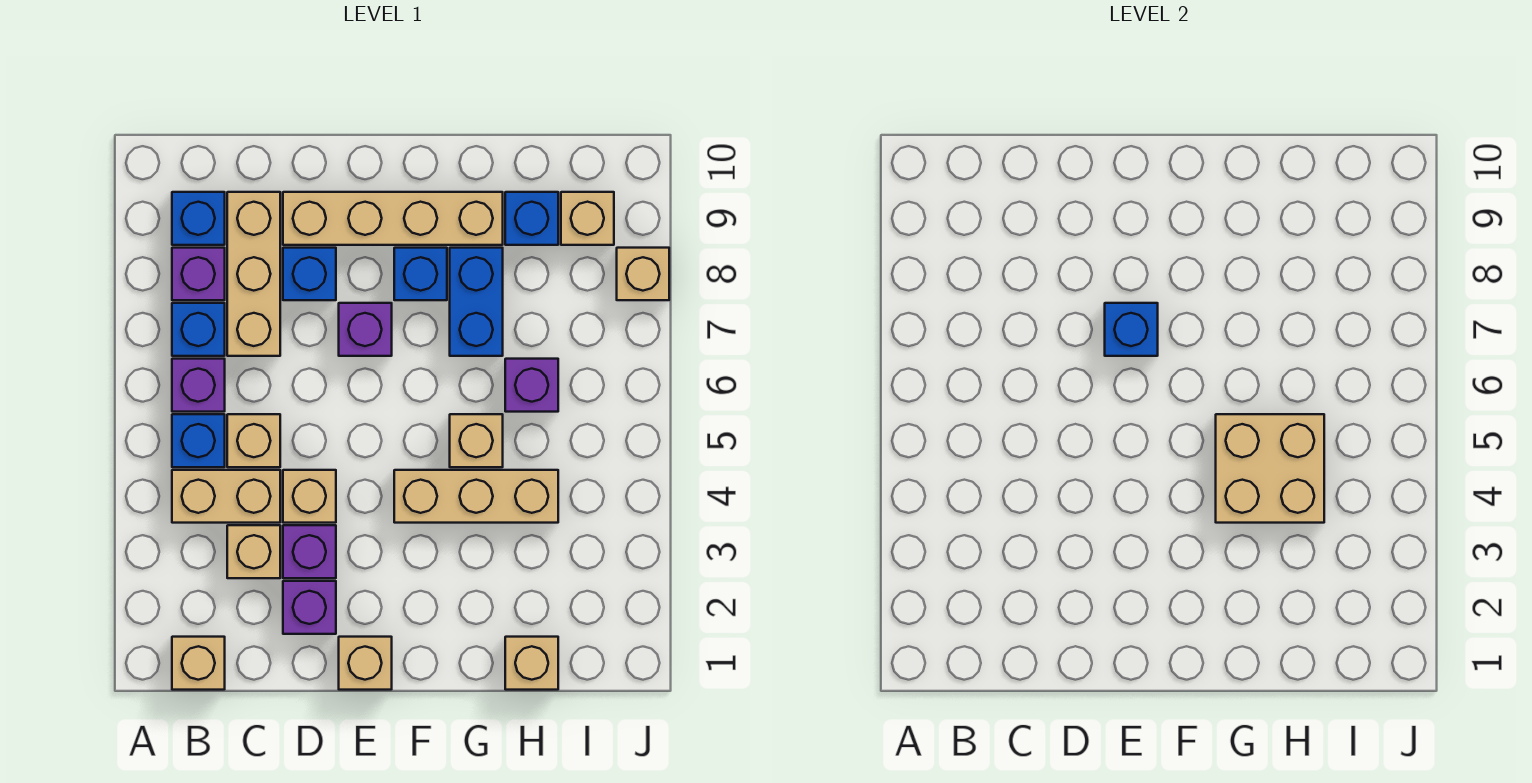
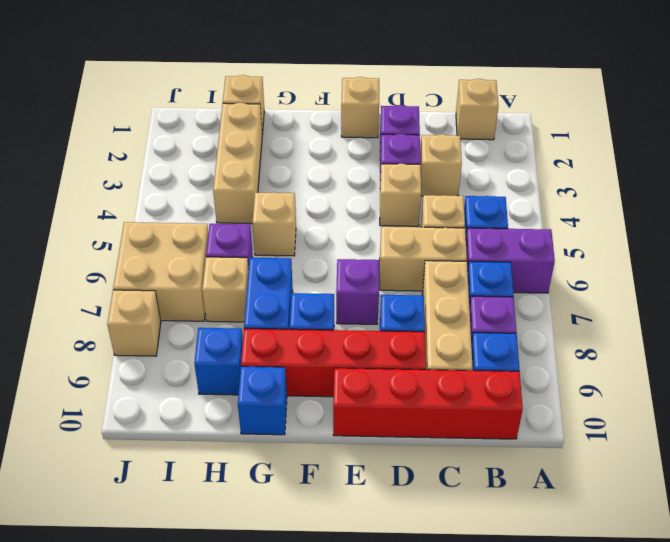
tan brick B4:C4 level 1 -> tan brick C6:D6 level 1
purple brick B6 level 1 -> purple brick A6:B6 level 1
none -> red brick B10:E10 level 1
tan brick D9:G9 level 1 -> red brick D9:G9 level 1
blue brick E7 level 2 -> blue brick G10 level 1
tan brick F4:H4 level 1 -> tan brick H2:H4 level 1
tan brick G4:H5 level 2 -> tan brick I6:J7 level 1
tan brick I9 level 1 -> tan brick H7 level 1

